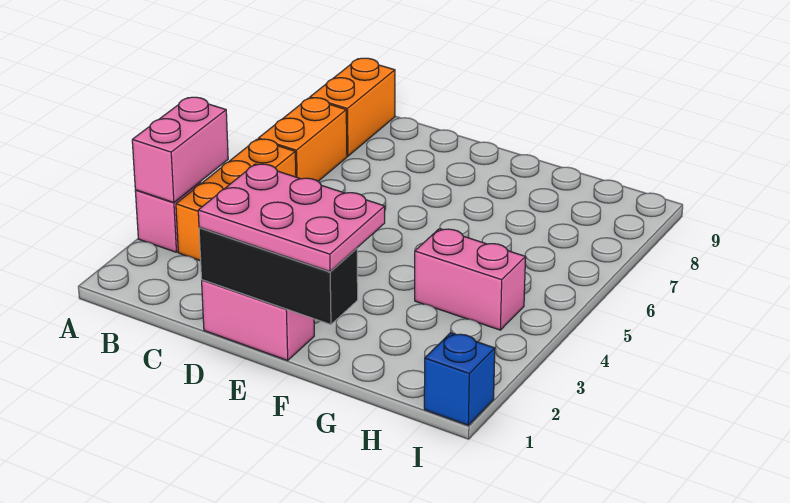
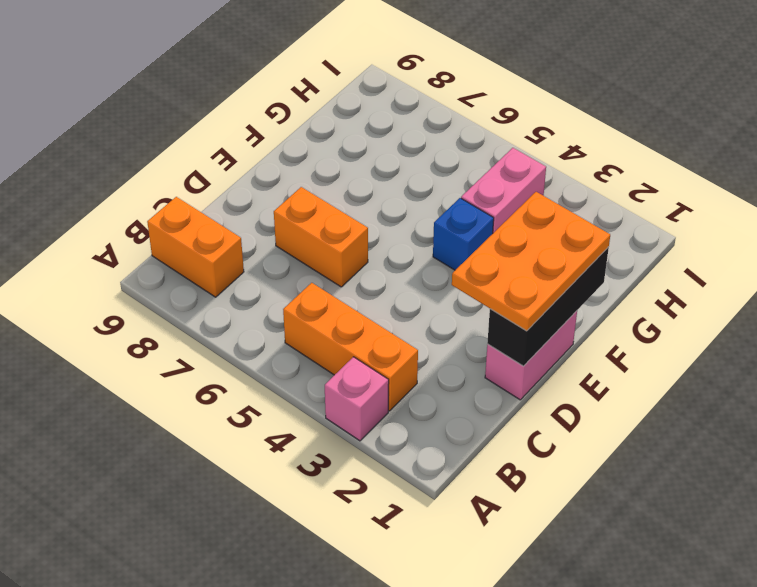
pink brick A3:A4 level 2 -> none
orange brick B6:B7 level 1 -> orange brick D6:D7 level 1
pink plate D1:F2 level 3 -> orange plate D1:F2 level 3
blue brick I1 level 1 -> blue brick F4 level 1

